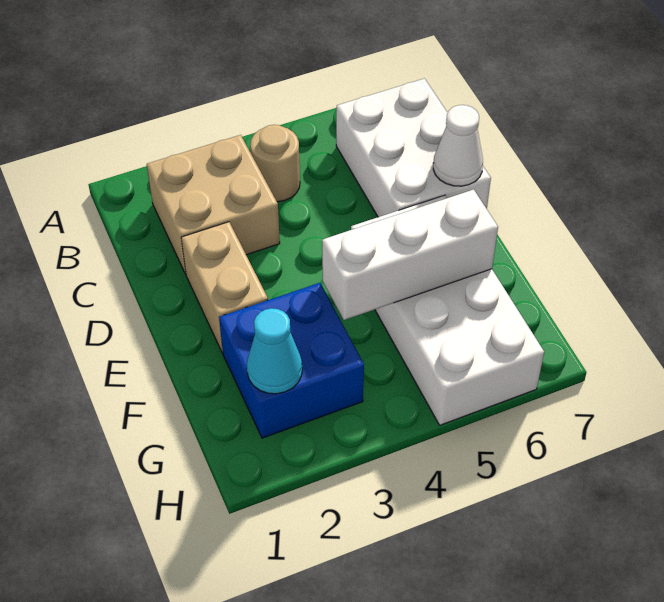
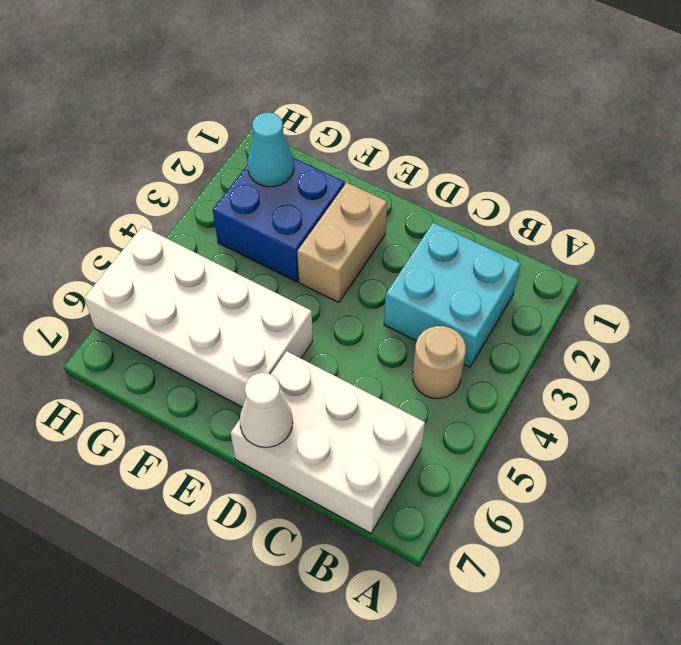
tan brick B2:C3 level 1 -> cyan brick B2:C3 level 1
tan brick D2:E2 level 1 -> tan brick E2:E3 level 1
white brick F4:F6 level 2 -> none

